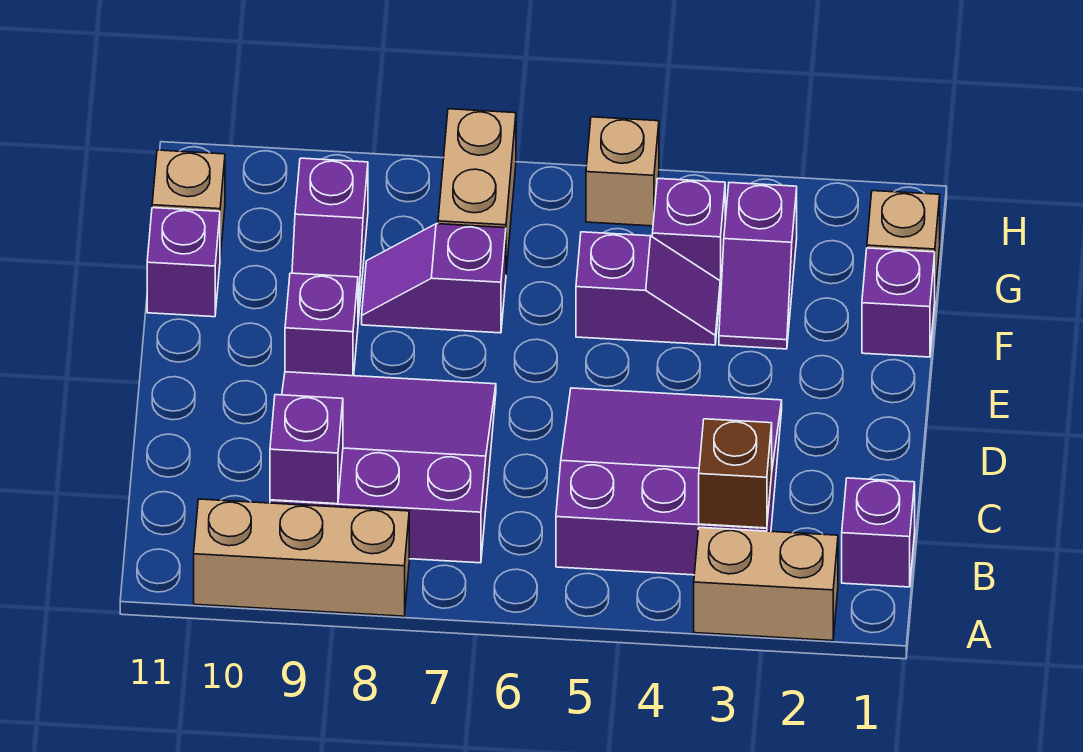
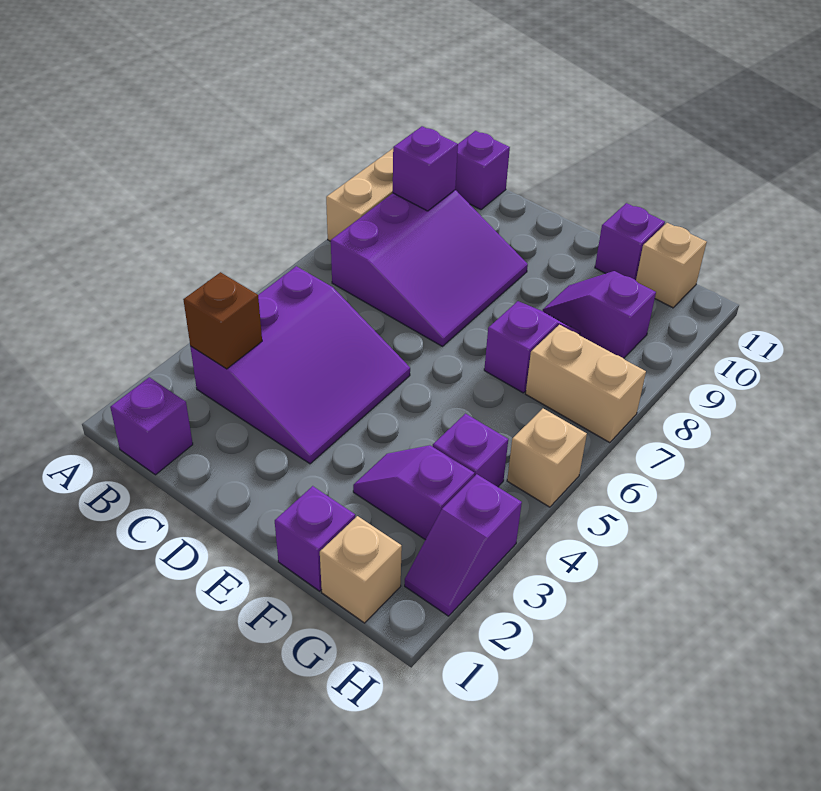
tan brick A2:A3 level 1 -> none
purple brick E9 level 1 -> purple brick B11 level 1
purple slope F4:F5 level 1 top 5 -> purple slope H2:H3 level 1 top 3

